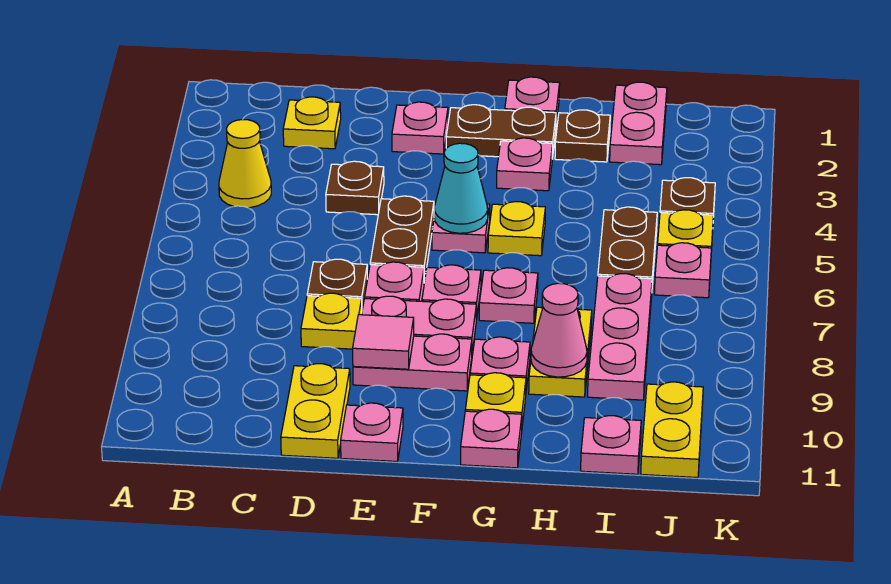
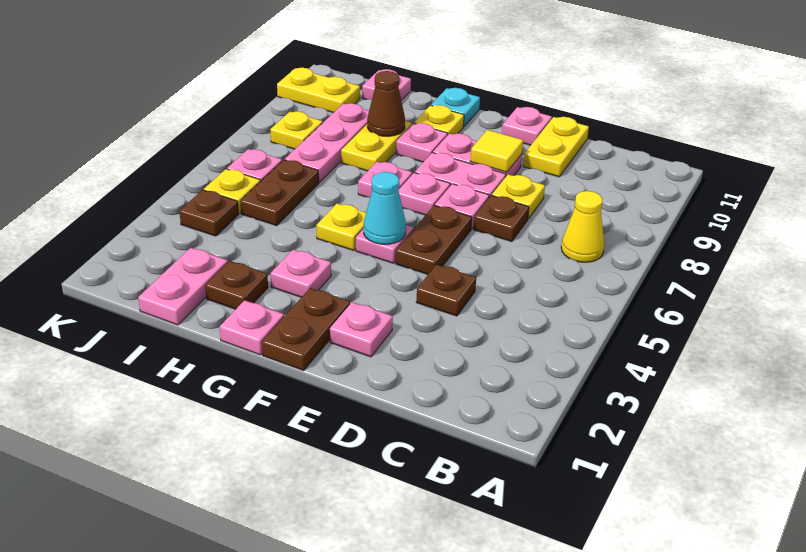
yellow cone B4 level 1 -> yellow cone B7 level 1
yellow plate C2 level 1 -> yellow plate J8 level 1
pink tile E9 level 2 -> yellow tile E9 level 2
brown plate F2:G2 level 1 -> brown plate F1:F2 level 1
pink plate G11 level 1 -> cyan plate G11 level 1
pink cone H9 level 2 -> brown cone H9 level 2
yellow plate J10:J11 level 1 -> yellow plate J10:K10 level 1

